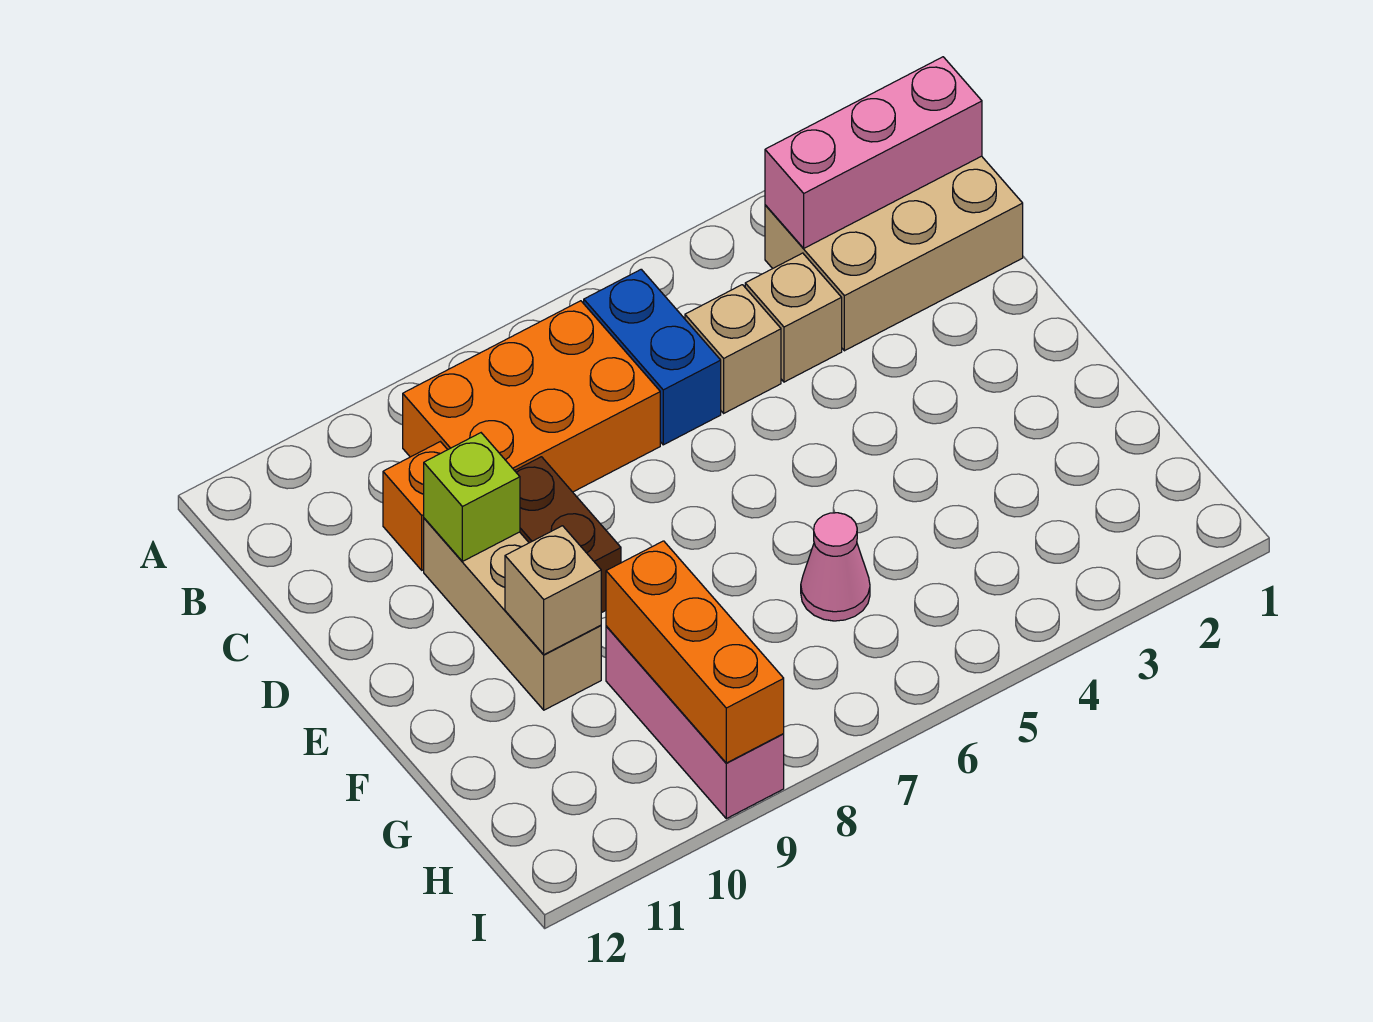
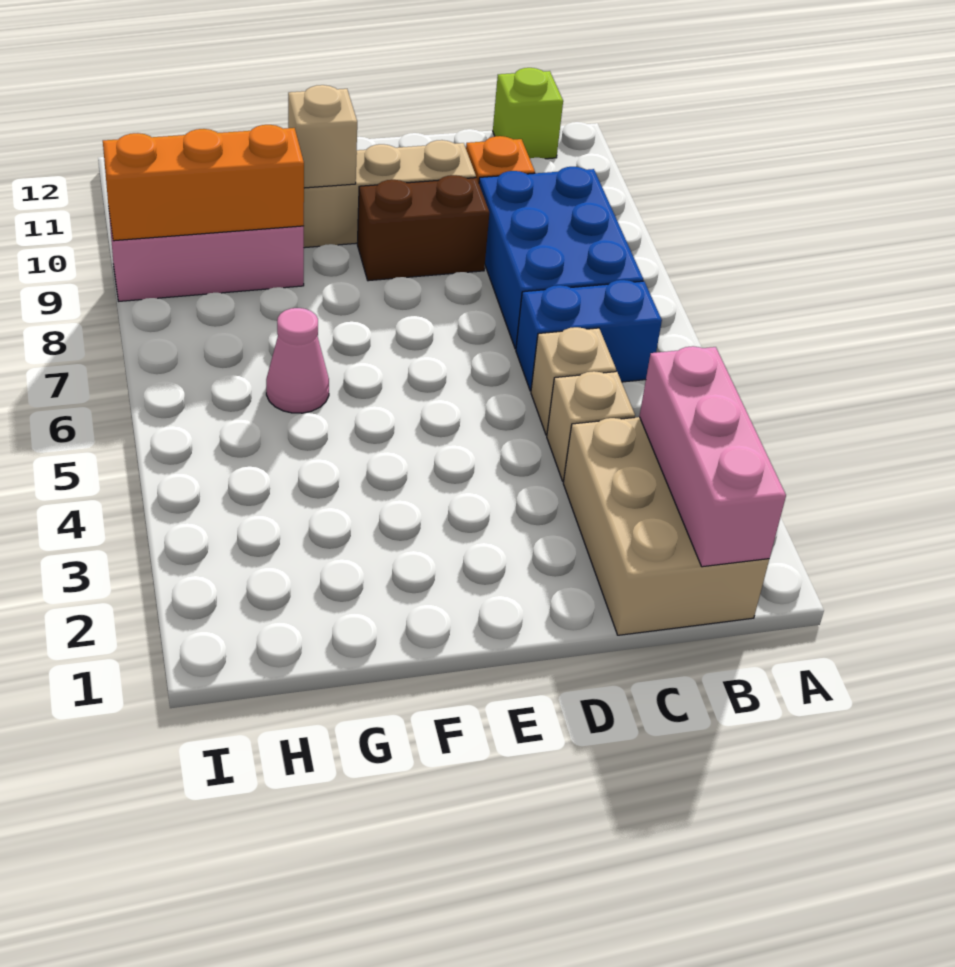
orange brick B7:C9 level 1 -> blue brick B7:C9 level 1
lime brick D10 level 2 -> lime brick B12 level 1

